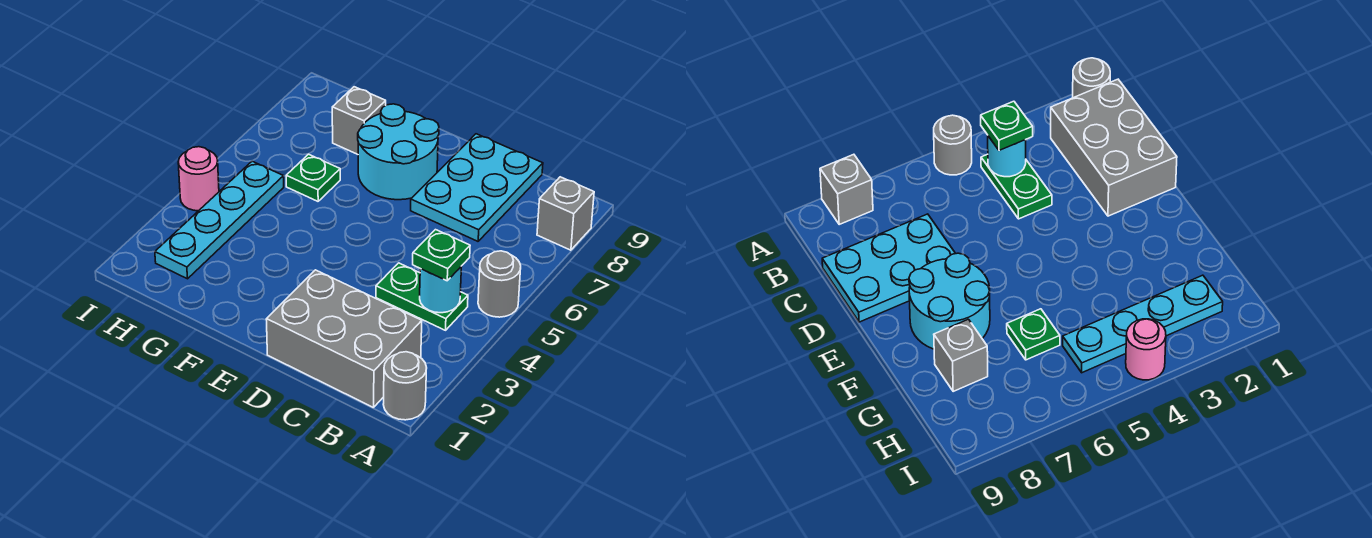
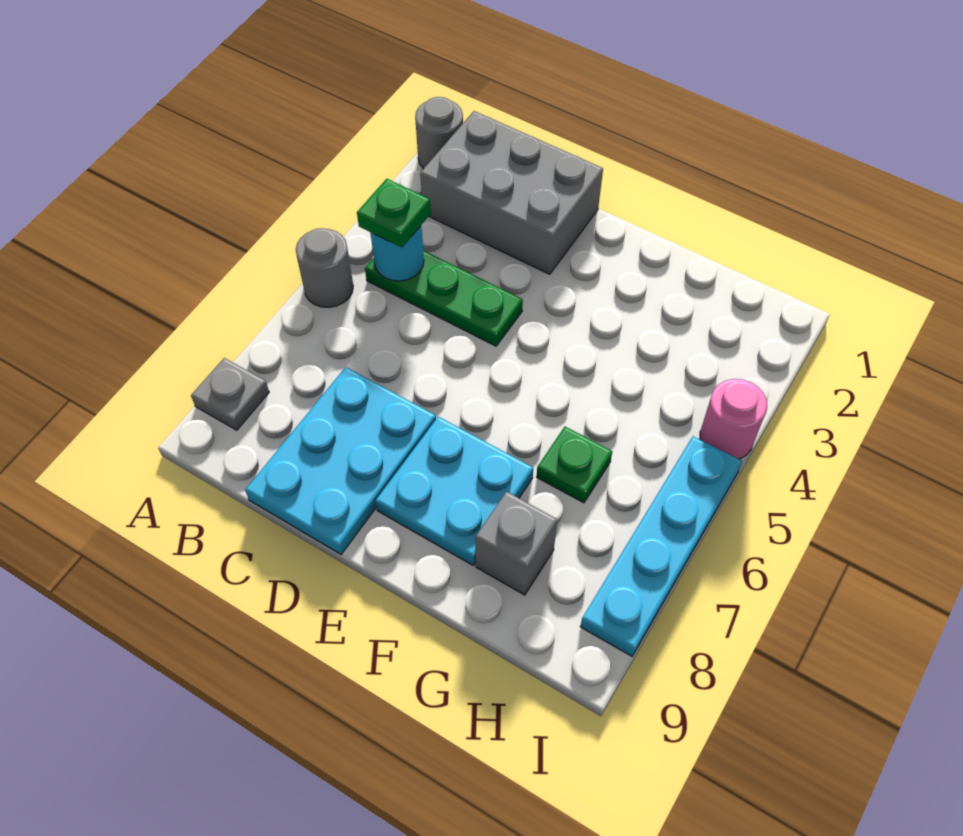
grey brick A8 level 1 -> grey plate A8 level 1
green plate B4:C4 level 1 -> green plate B4:D4 level 1
cyan round brick E7:F8 level 1 -> cyan plate E7:F8 level 1
cyan plate H2:H5 level 1 -> cyan plate I5:I8 level 1

